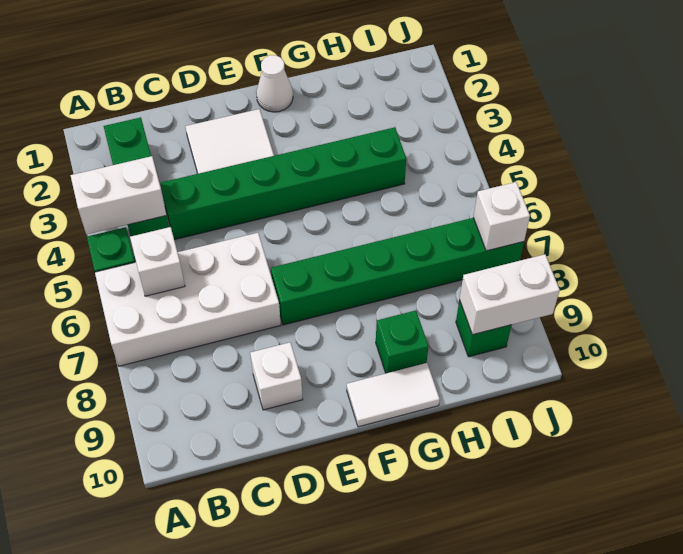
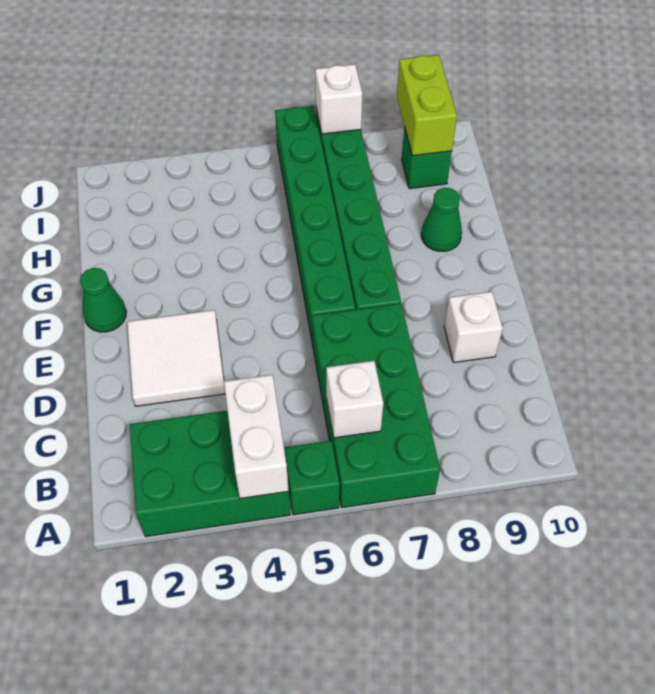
white brick A6:D7 level 1 -> green brick A6:D7 level 1
green brick B2:B4 level 1 -> green brick A2:B4 level 1
green brick C4:H4 level 1 -> green brick E6:J6 level 1
white cone F1 level 1 -> green cone F1 level 1
white tile F10:G10 level 1 -> none
green brick G9 level 1 -> green cone G9 level 1
white brick I9:J9 level 2 -> lime brick I9:J9 level 2

